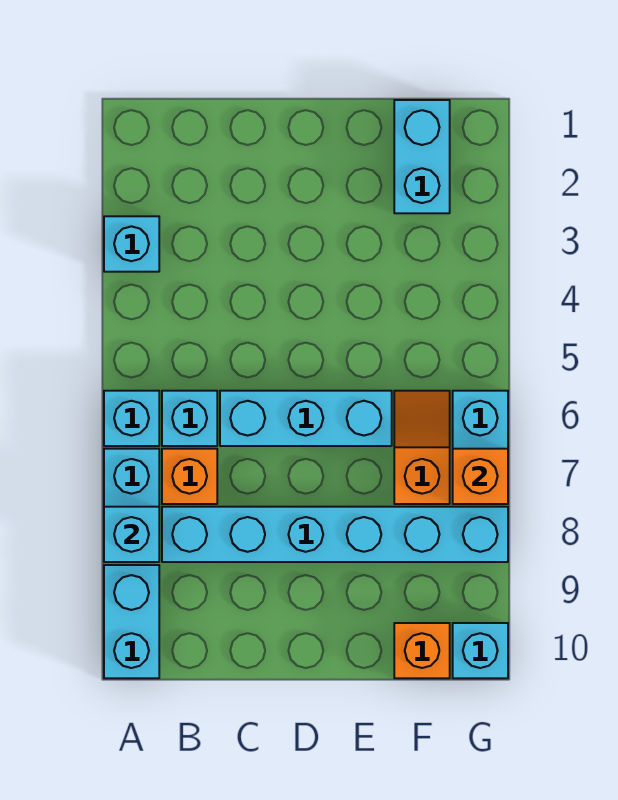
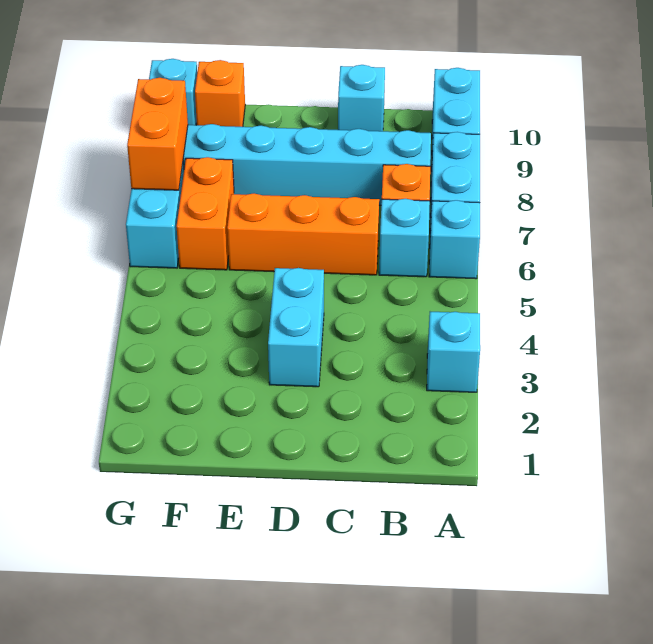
cyan brick A8 level 2 -> cyan brick C10 level 1
cyan brick C6:E6 level 1 -> orange brick C6:E6 level 1
cyan brick F1:F2 level 1 -> cyan brick D3:D4 level 1
orange slope F6:F7 level 1 top 7 -> orange brick F6:F7 level 1
orange brick G7 level 2 -> orange brick G7:G8 level 2

